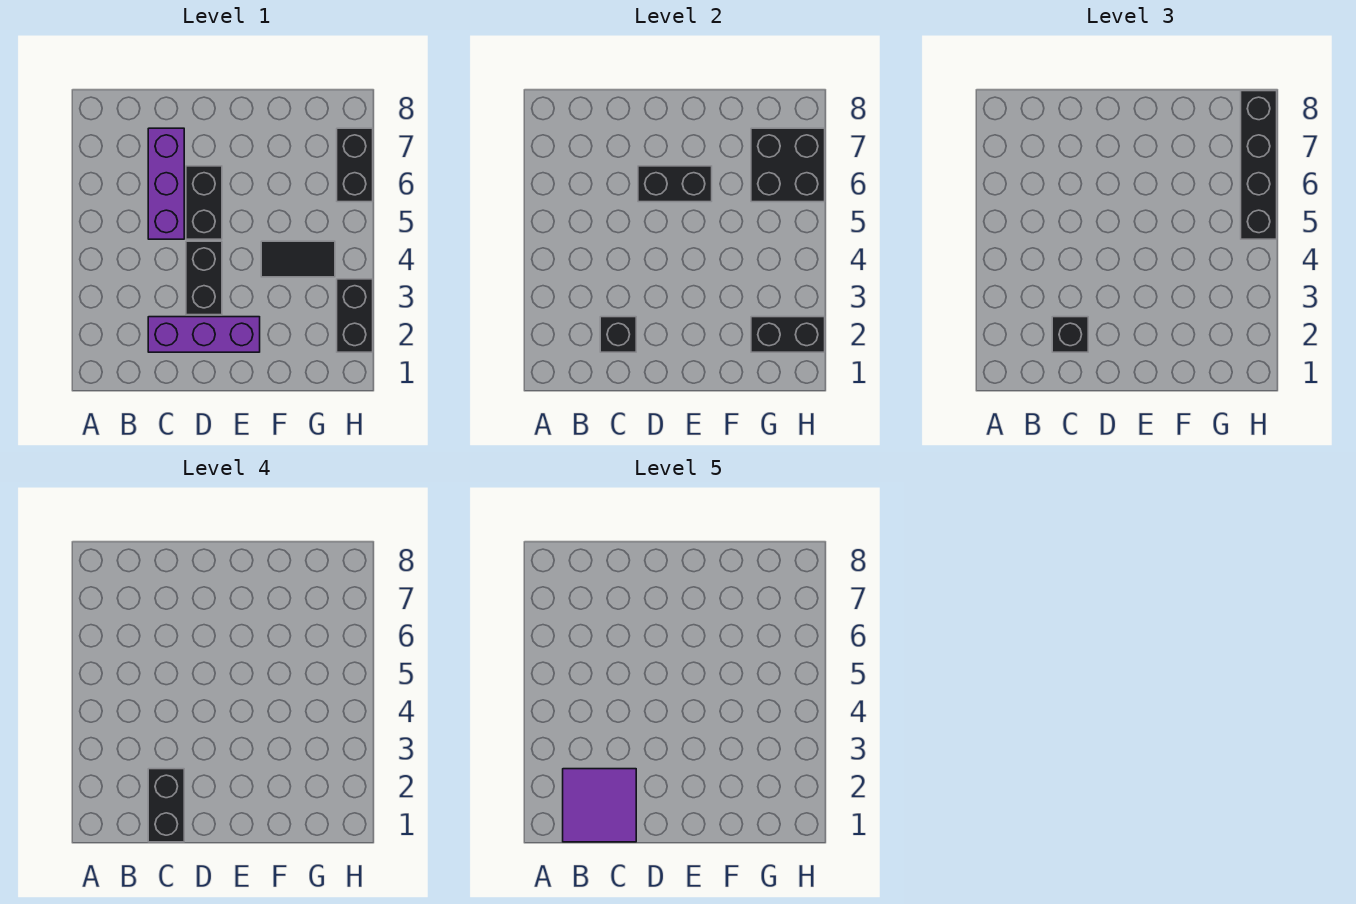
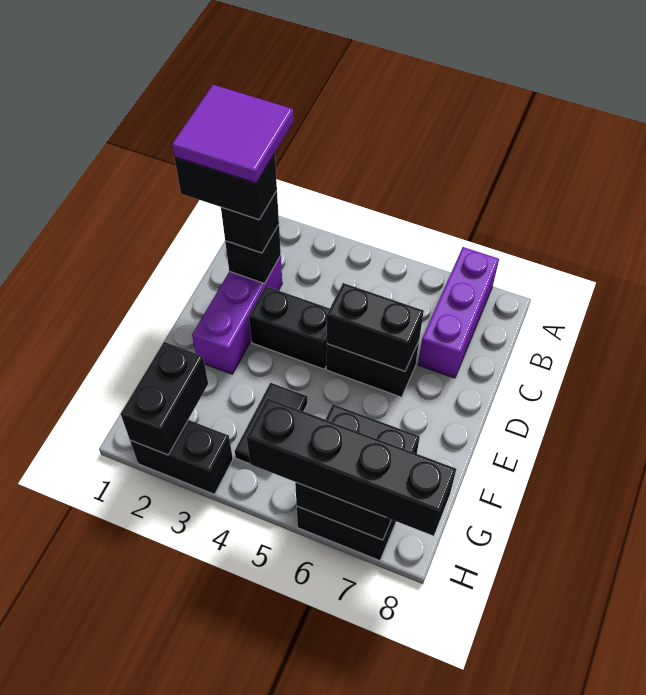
purple brick C5:C7 level 1 -> purple brick A7:C7 level 1
black brick D6:E6 level 2 -> black brick D5:D6 level 2

